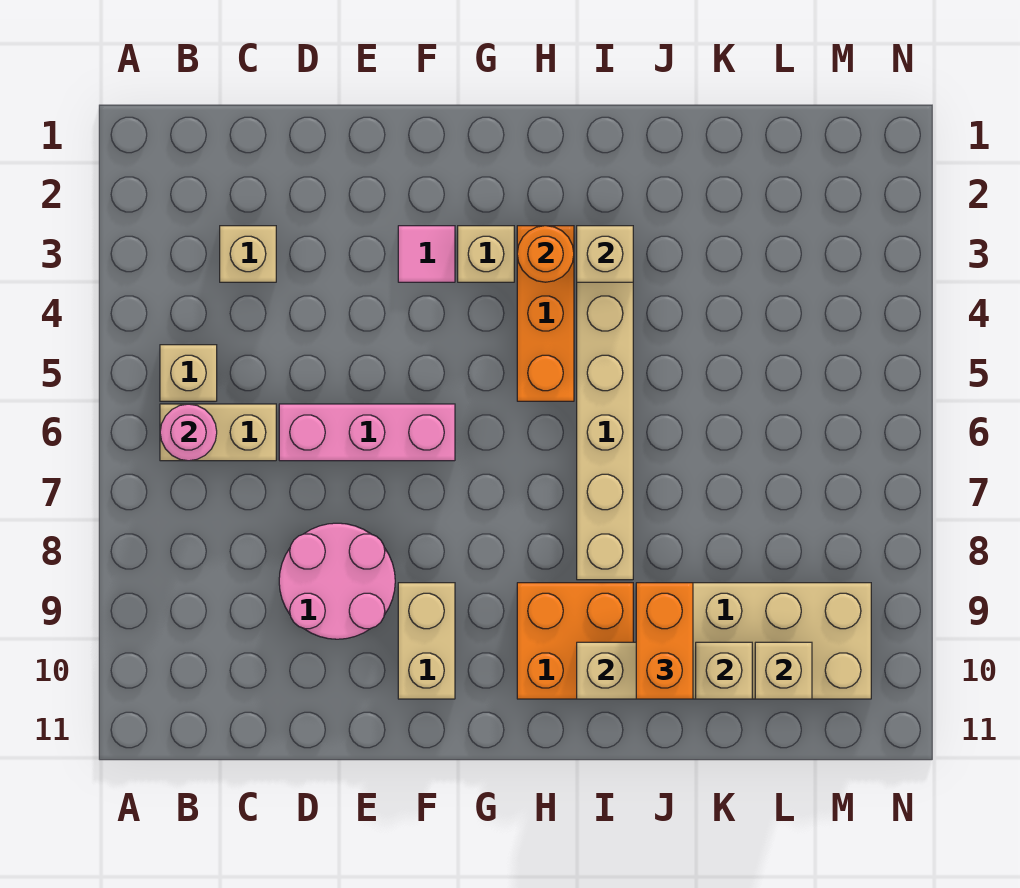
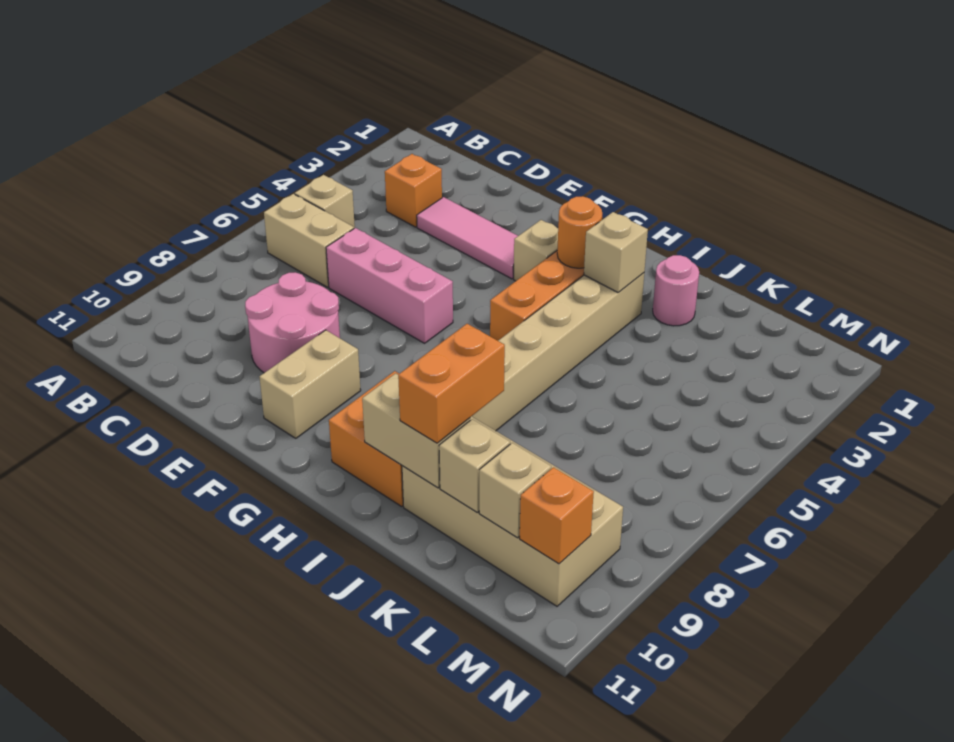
pink round brick B6 level 2 -> pink round brick J2 level 1
tan brick C3 level 1 -> orange brick C3 level 1
pink tile F3 level 1 -> pink tile D3:F3 level 1
none -> orange brick M10 level 2

